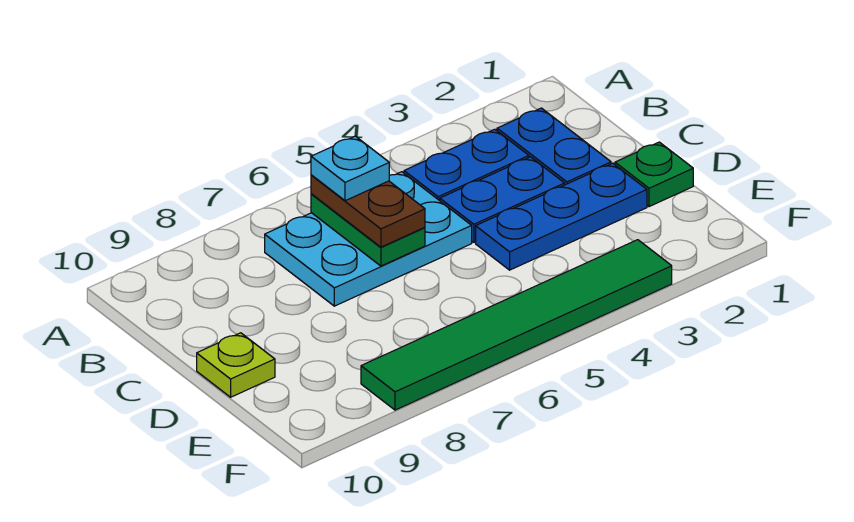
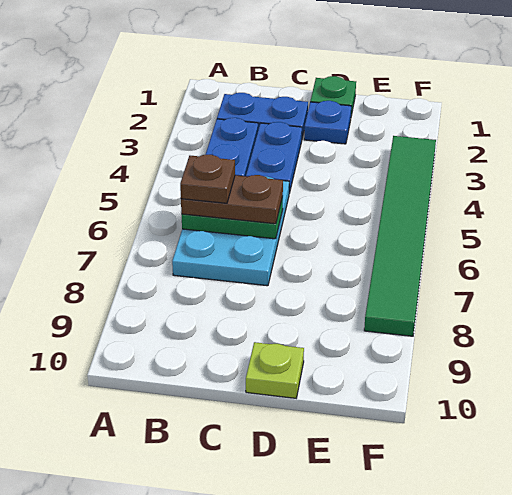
cyan plate B6 level 4 -> brown plate B6 level 4
blue plate D2:D4 level 1 -> blue plate D2 level 1

